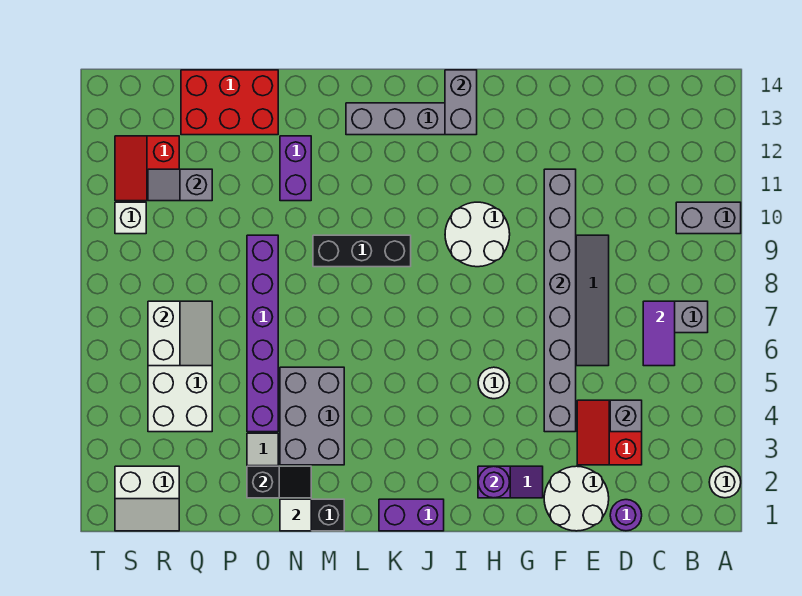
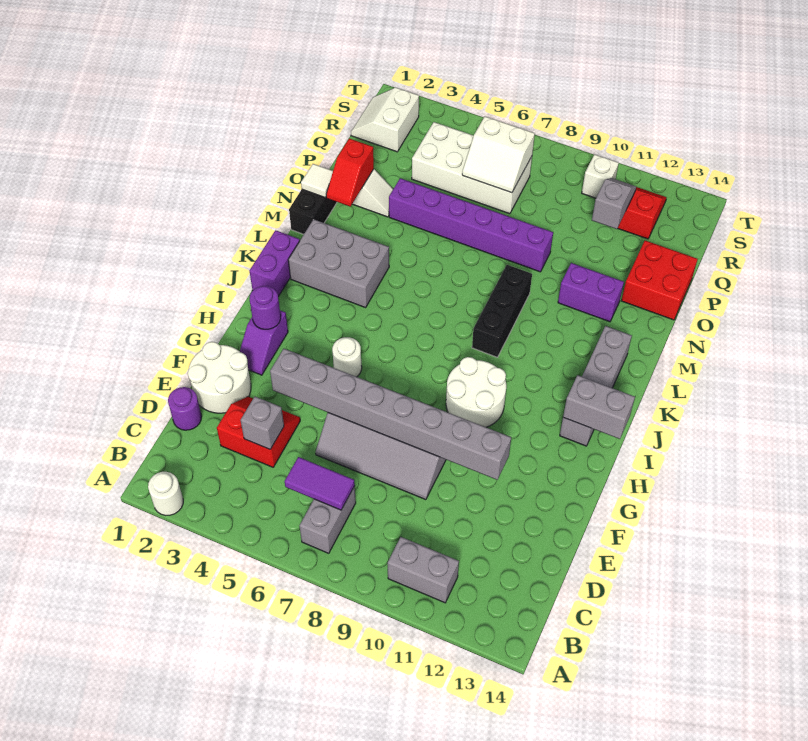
grey brick A10:B10 level 1 -> grey brick B10:B11 level 1
grey brick M3:N5 level 1 -> grey brick K2:L4 level 1
black slope N2:O2 level 2 top O -> red slope N2:O2 level 2 top O
red brick O13:Q14 level 1 -> red brick O13:P14 level 1

